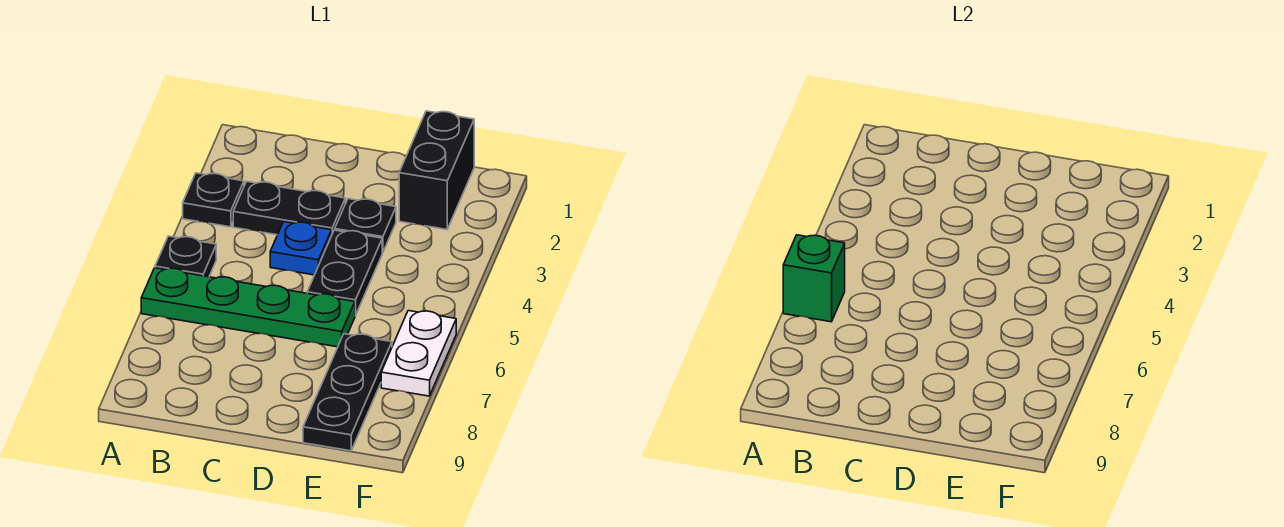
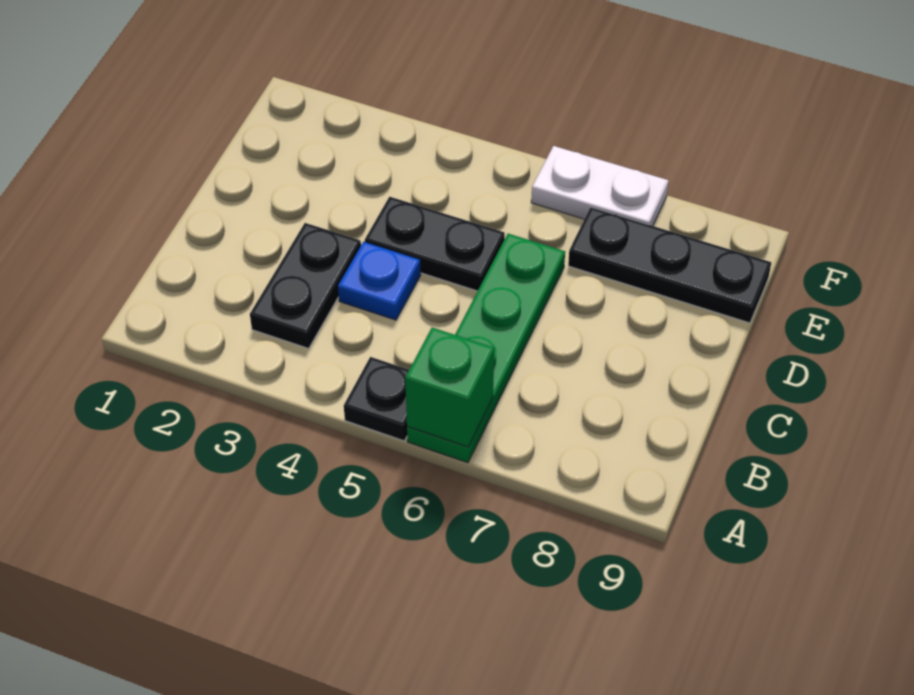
black plate A3 level 1 -> none
black plate D3 level 1 -> none
black brick E1:E2 level 1 -> none

